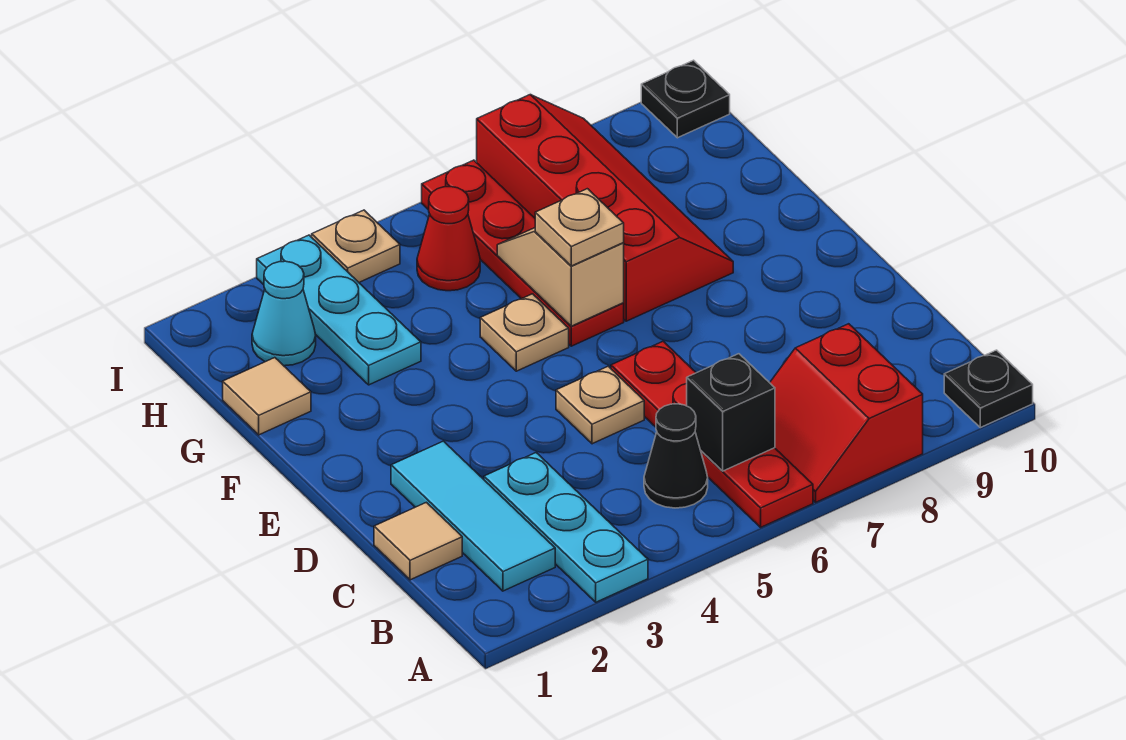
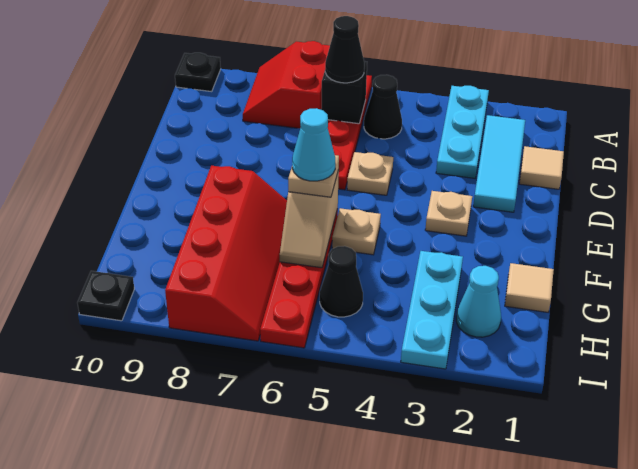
red slope A7:B8 level 1 top 8 -> red slope A7:B8 level 1 top 7
none -> black cone B6 level 3
none -> cyan cone F6 level 4
red slope F7:I8 level 1 top 7 -> red slope F7:I8 level 1 top 8
red cone H5 level 1 -> black cone H5 level 1
tan plate I4 level 1 -> tan plate E3 level 1

